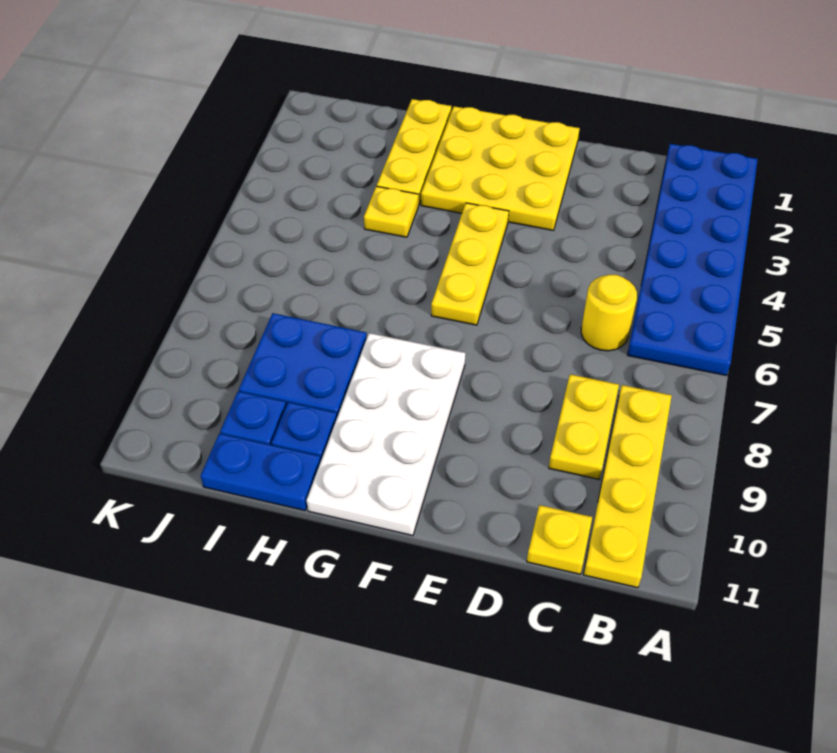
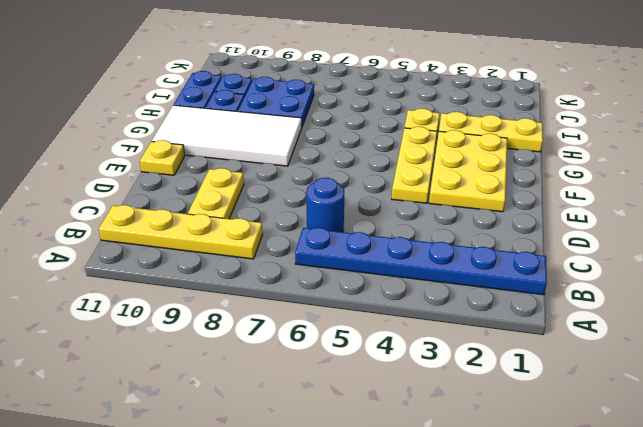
blue plate A1:B6 level 1 -> blue plate B1:B6 level 1
yellow round brick C6 level 1 -> blue round brick C6 level 1
yellow plate C8:C9 level 1 -> yellow plate C9:D9 level 1
yellow plate C11 level 1 -> yellow plate E11 level 1
yellow plate E1:G3 level 1 -> yellow plate E2:G3 level 1
yellow plate F4:F6 level 1 -> yellow plate E4:G4 level 1
white plate F8:G11 level 1 -> white tile F8:G11 level 1

